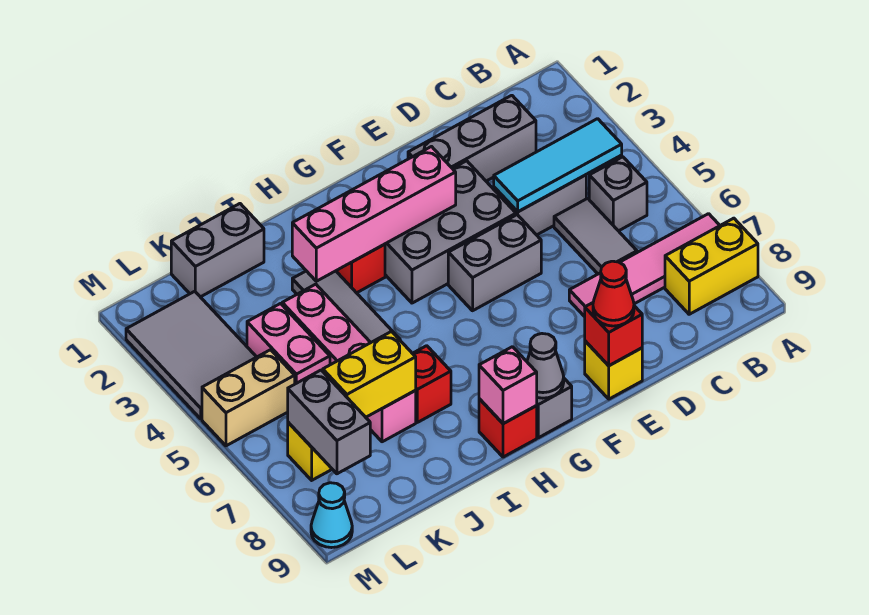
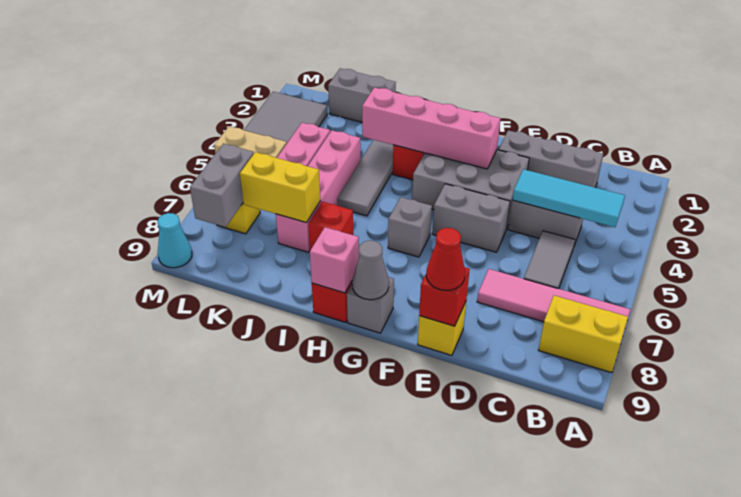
grey brick B5 level 1 -> grey brick G6 level 1

